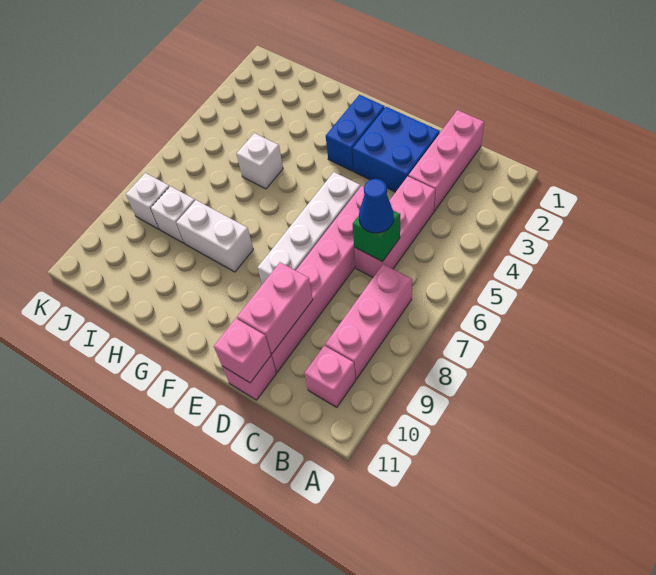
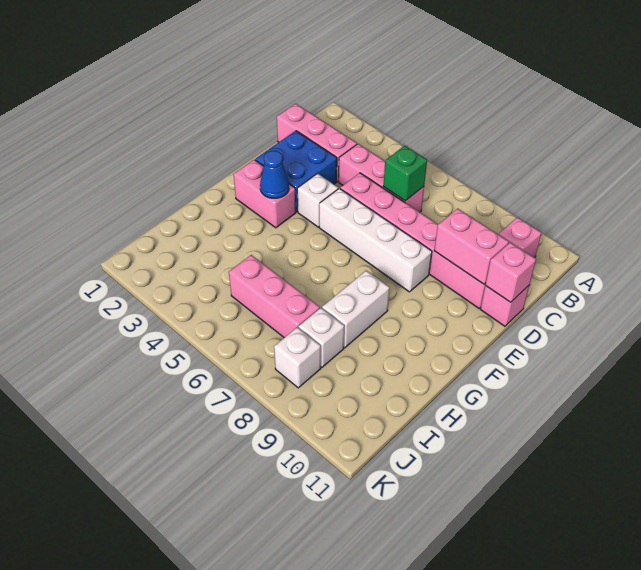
pink brick B7:B9 level 1 -> pink brick I5:I7 level 1
blue cone C6 level 3 -> blue cone F3 level 2
blue brick F2:F3 level 1 -> pink brick F2:F3 level 1
white brick H5 level 1 -> white brick E4 level 1

